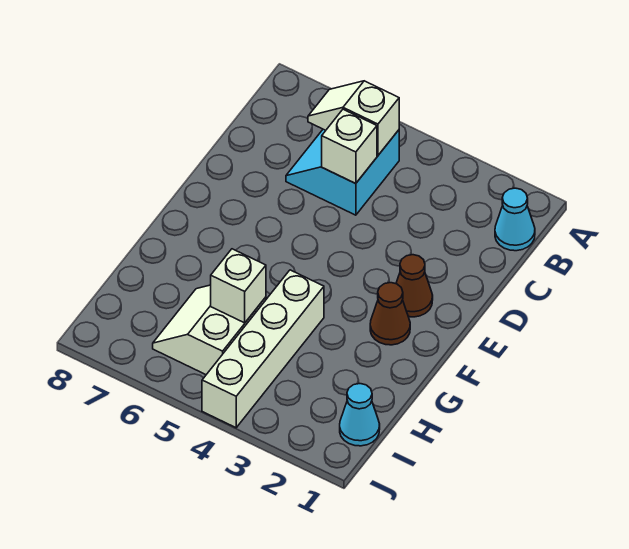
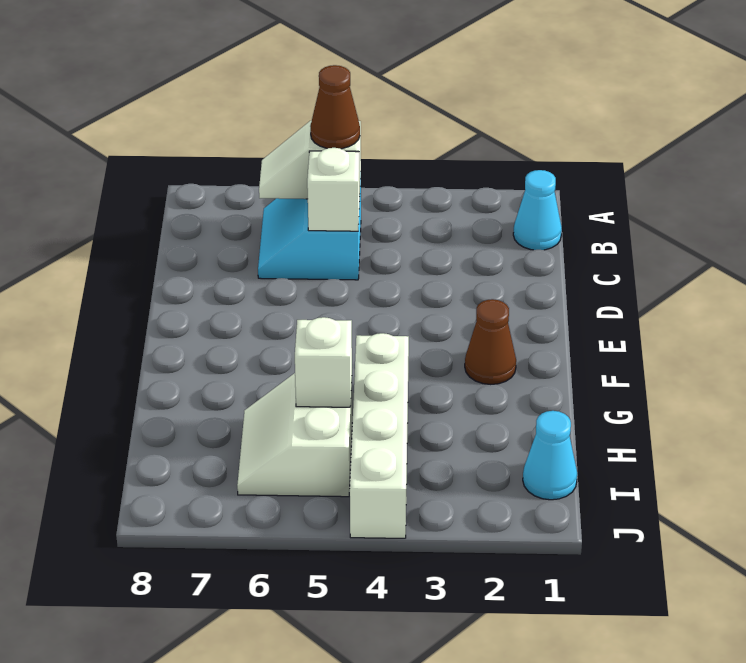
brown cone E2 level 1 -> brown cone B5 level 3

